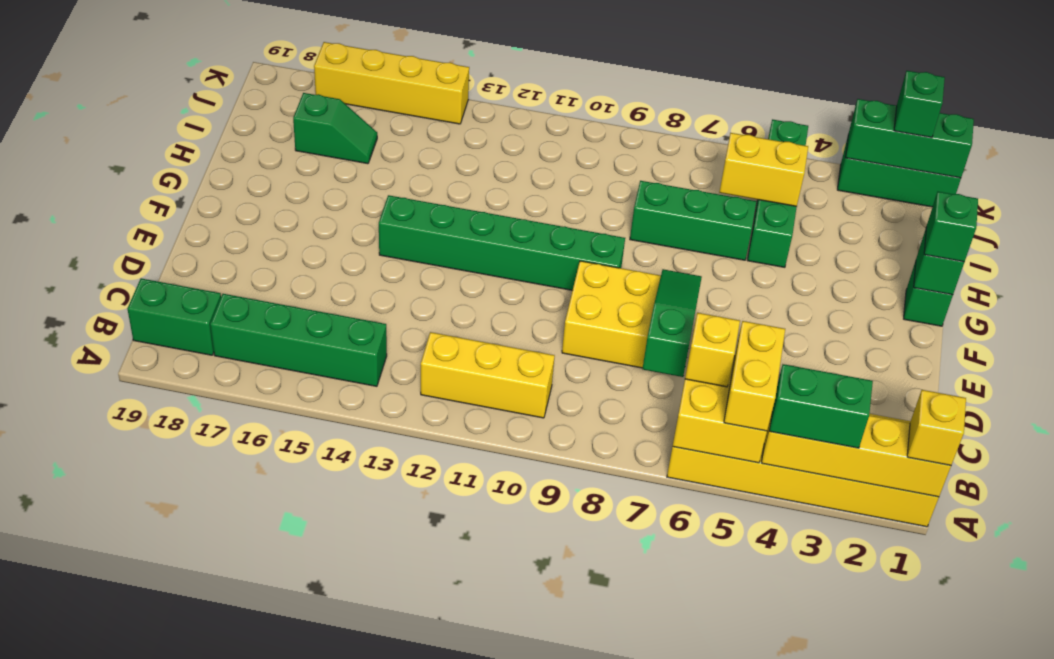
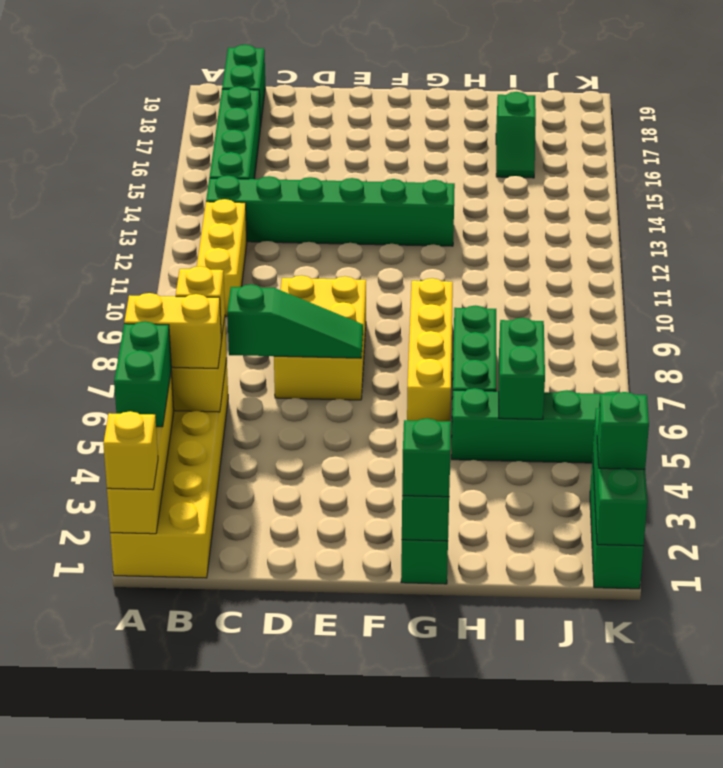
green brick F9:F14 level 1 -> green brick B13:G13 level 1
yellow brick I5:I6 level 2 -> green brick I5:I6 level 2
yellow brick K14:K17 level 1 -> yellow brick G6:G9 level 1

